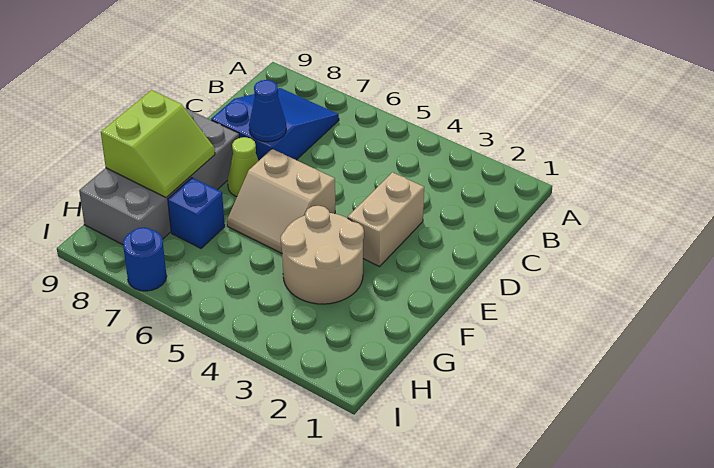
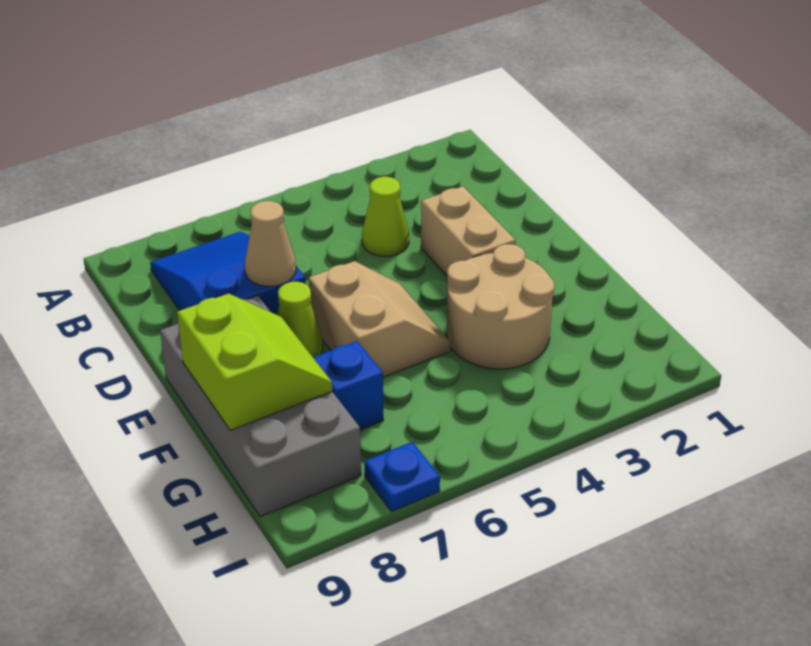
none -> lime cone C4 level 1
blue cone D7 level 2 -> tan cone D7 level 2
tan slope E5:F6 level 1 top E -> tan slope E5:F6 level 1 top 6
blue round brick I7 level 1 -> blue plate I7 level 1

